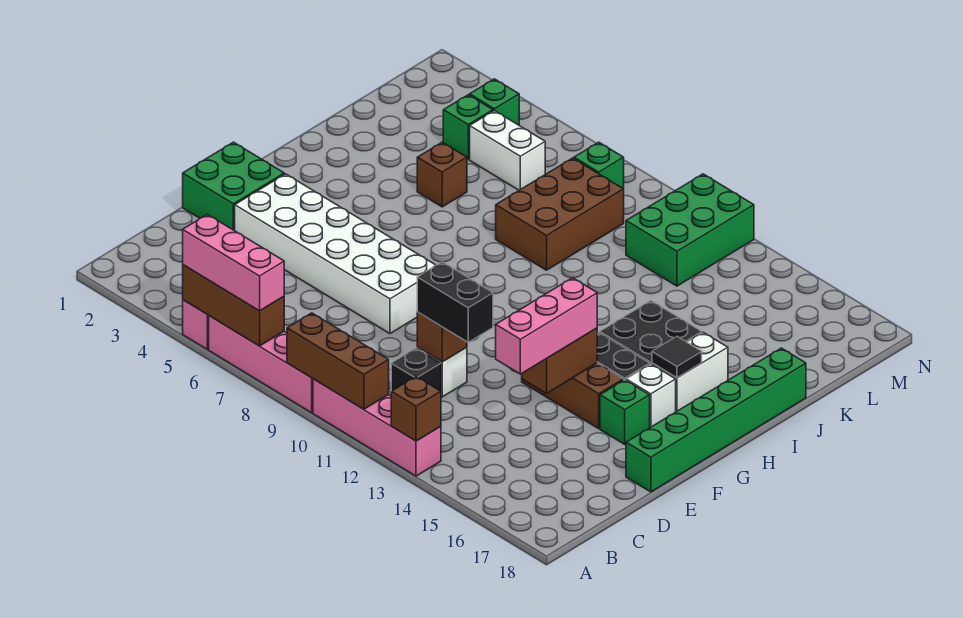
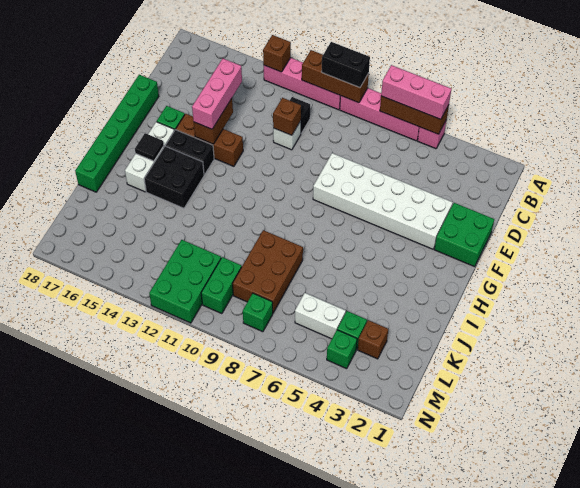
black brick D11:D12 level 3 -> black brick A9:A10 level 3
brown brick J5 level 1 -> brown brick L3 level 1
none -> green brick L10:M10 level 1

